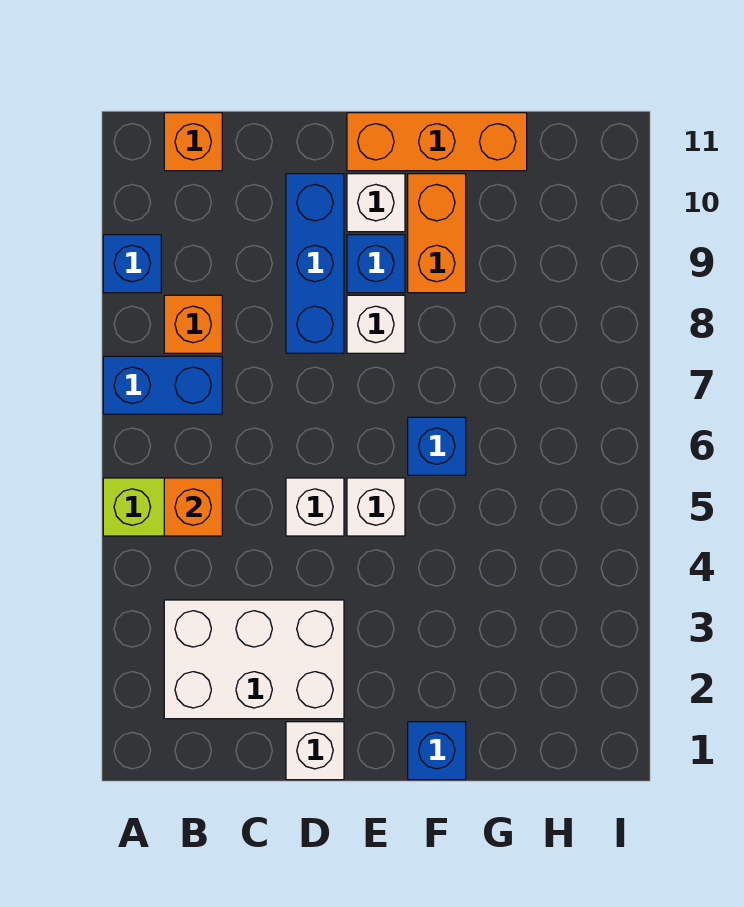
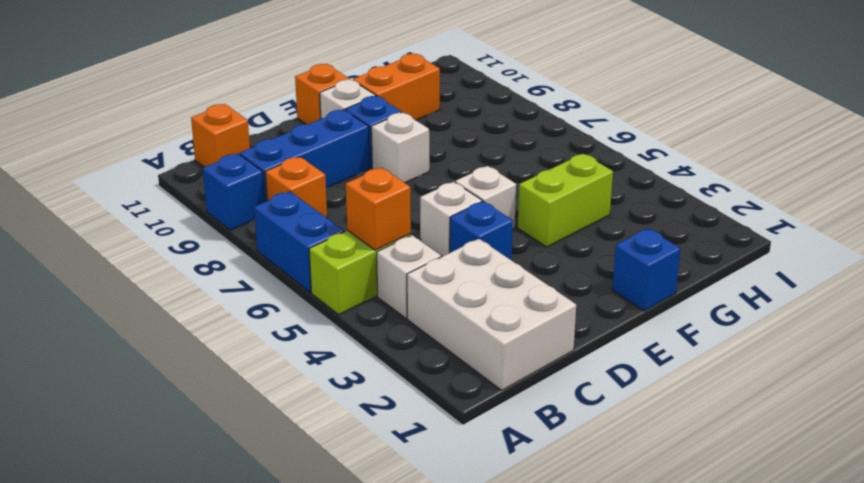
blue brick A7:B7 level 1 -> blue brick A6:A7 level 1
white brick B2:D3 level 1 -> white brick B1:C3 level 1
white brick D1 level 1 -> white brick B4 level 1
blue brick D8:D10 level 1 -> blue brick B9:D9 level 1
orange brick E11:G11 level 1 -> orange brick E11 level 1
none -> lime brick F4:G4 level 1
blue brick F6 level 1 -> blue brick D4 level 1
orange brick F9:F10 level 1 -> orange brick F10:G10 level 1

